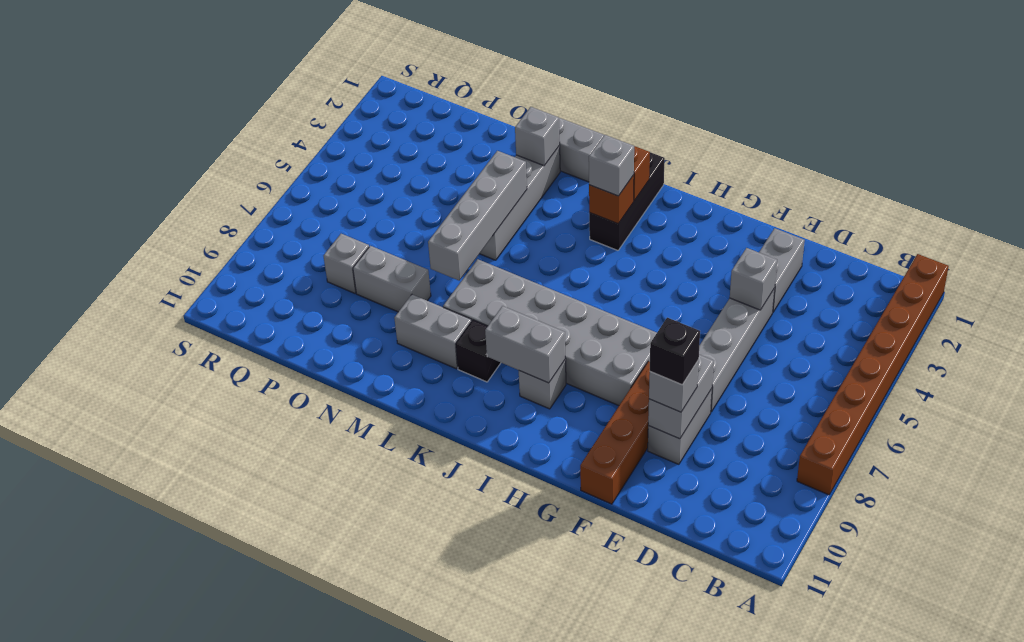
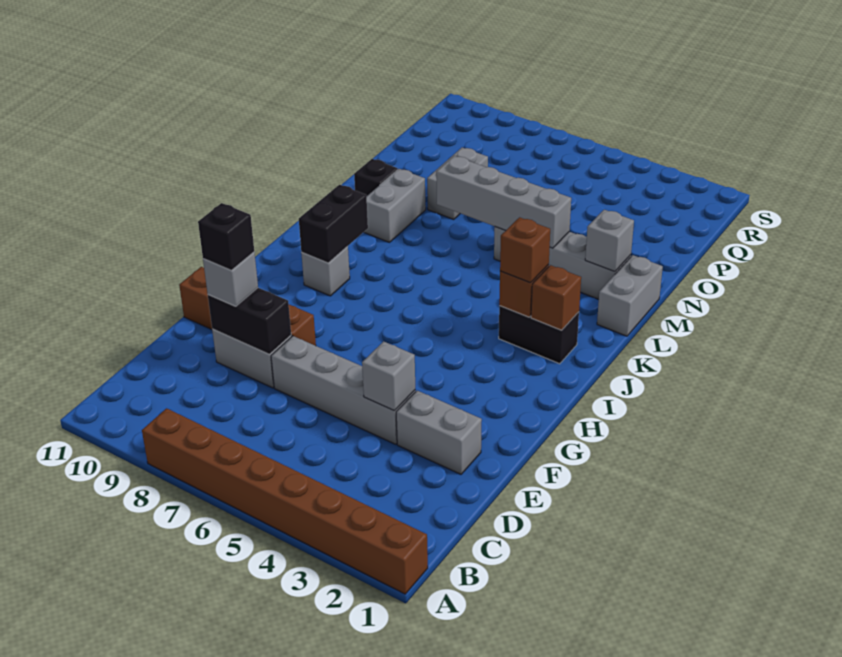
grey brick E8:E9 level 2 -> black brick E8:E9 level 2
grey brick G7:L8 level 1 -> none
grey brick I9:J9 level 2 -> black brick I9:J9 level 2
black brick J1:J3 level 1 -> black brick J2:J3 level 1
grey brick J3 level 3 -> brown brick J3 level 3
black brick K9 level 1 -> black brick M10 level 1
grey brick P8 level 1 -> none

